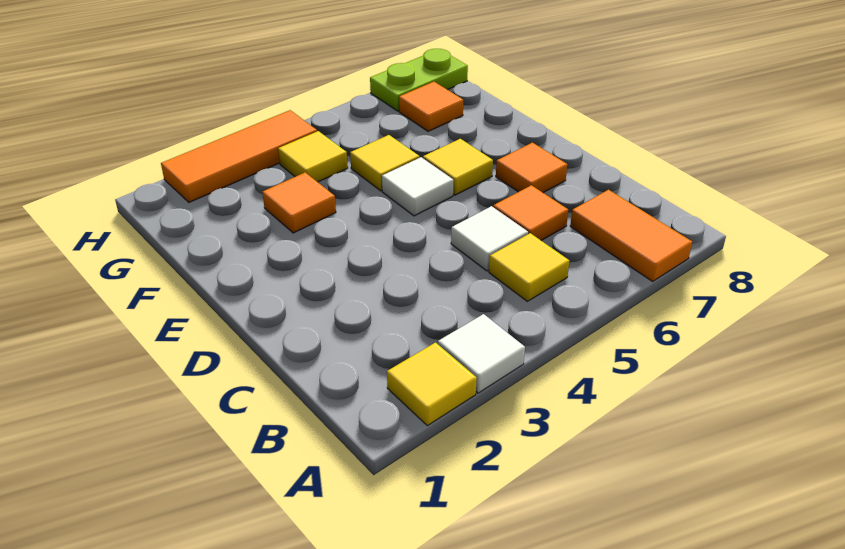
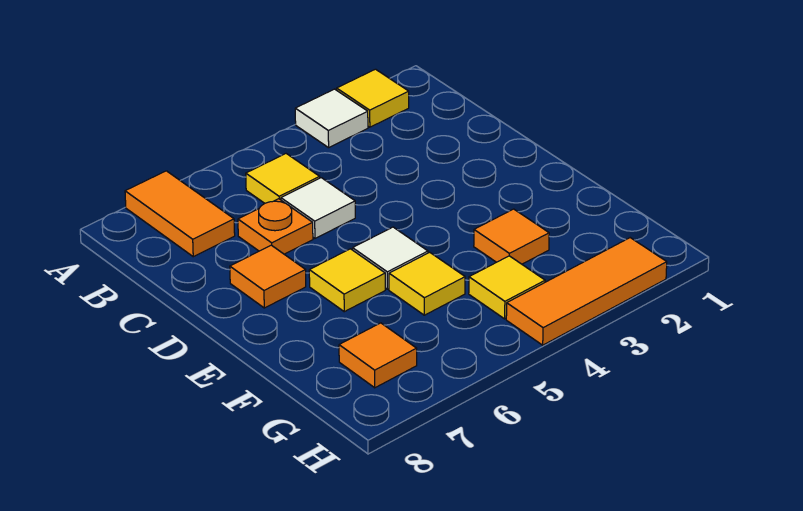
orange tile C6 level 1 -> orange plate C6 level 1
lime plate H7:H8 level 1 -> none

